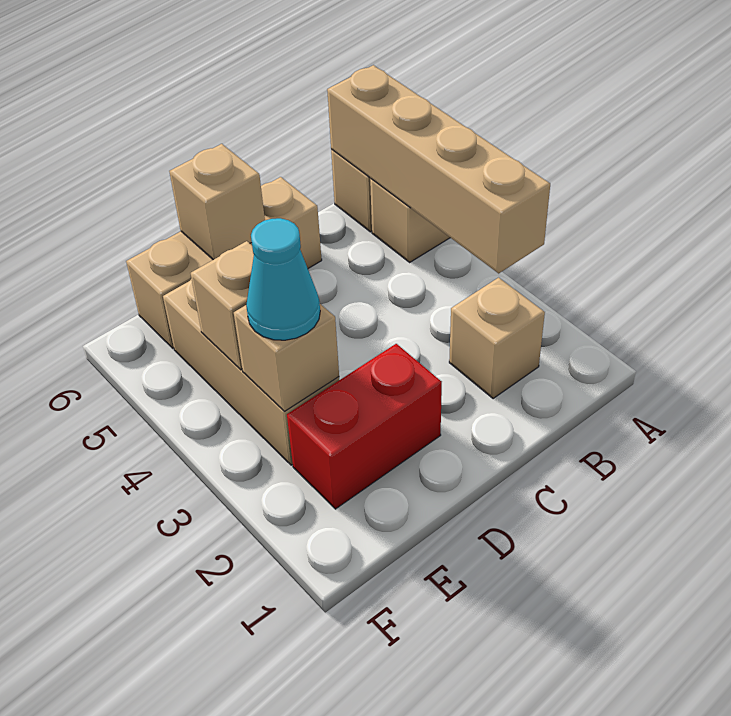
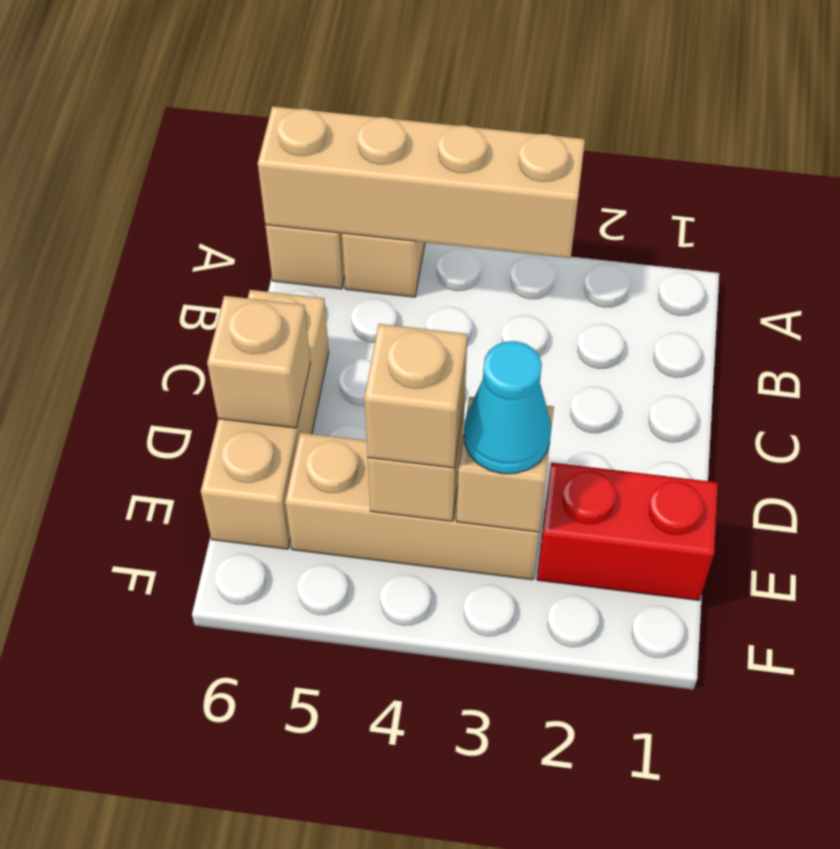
tan brick B2 level 1 -> tan brick E4 level 3
red brick D2:E2 level 1 -> red brick E1:E2 level 1

